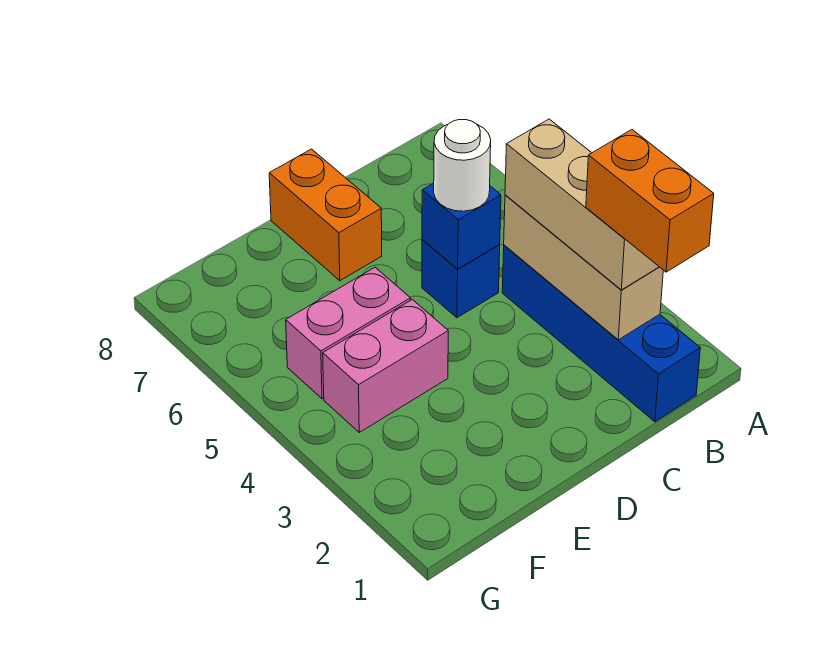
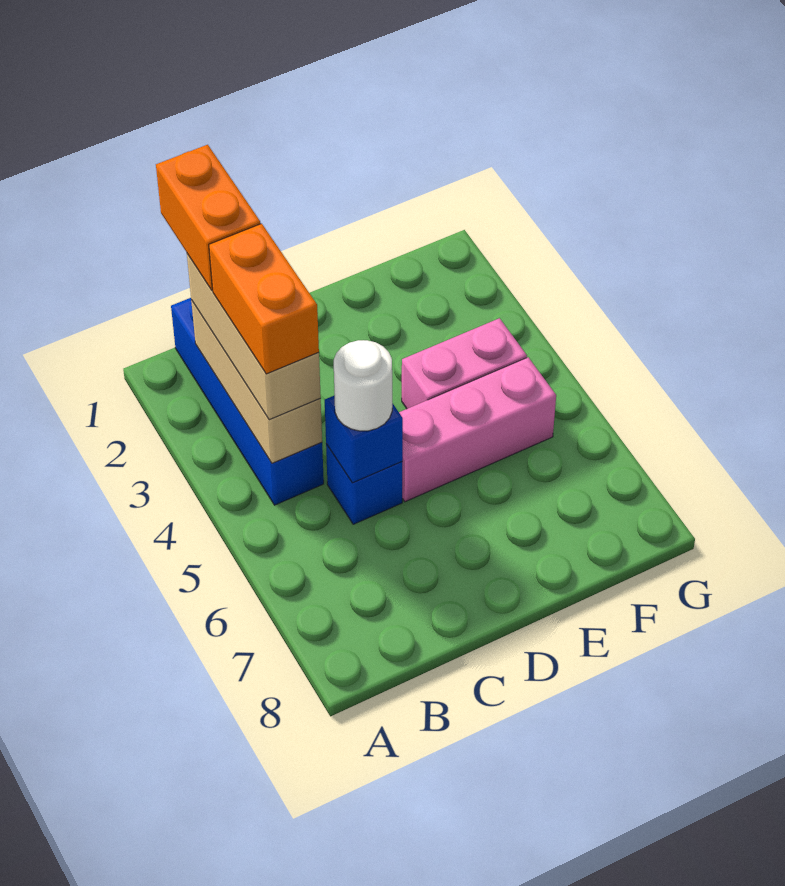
orange brick D7:D8 level 1 -> orange brick B3:B4 level 4
pink brick E5:F5 level 1 -> pink brick D5:F5 level 1

